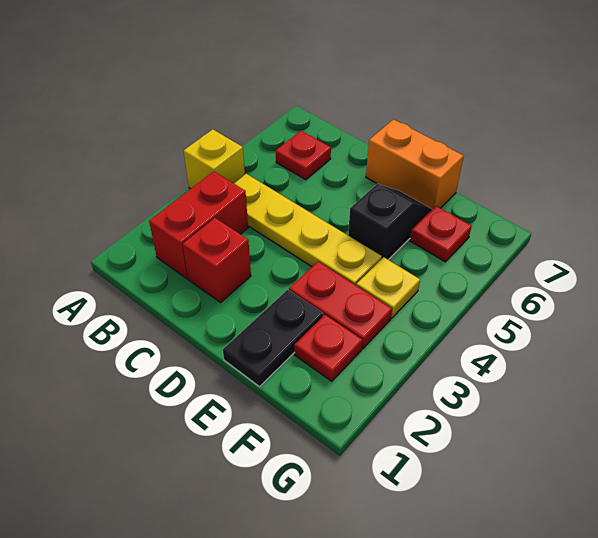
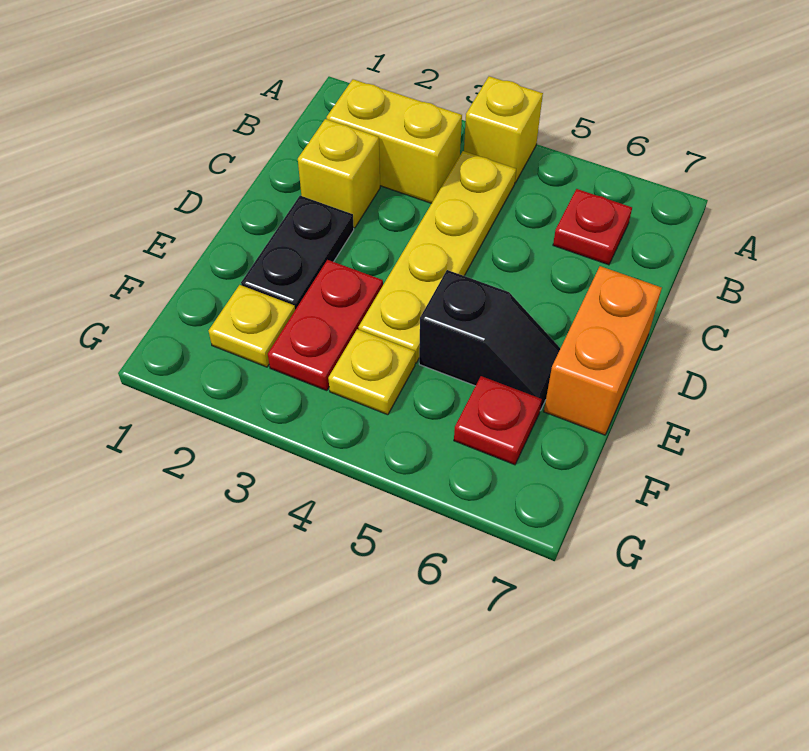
red brick B2:B3 level 1 -> yellow brick B2:B3 level 1
red brick C2 level 1 -> yellow brick C2 level 1
black plate E1:E2 level 1 -> black plate D2:E2 level 1
red plate F2 level 1 -> yellow plate F2 level 1

